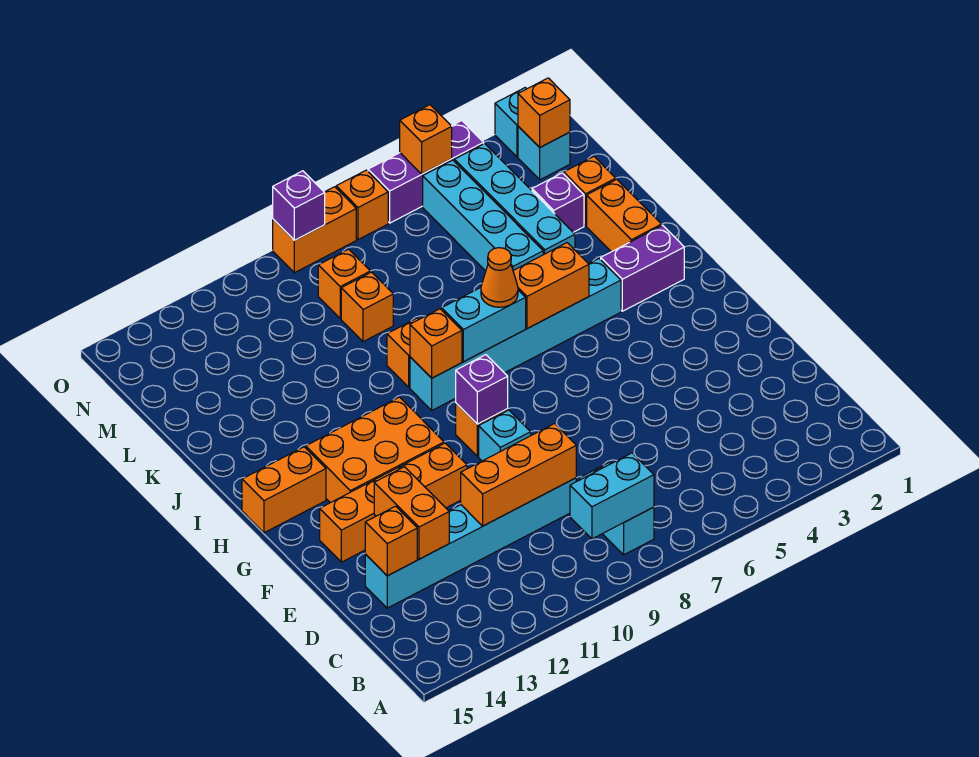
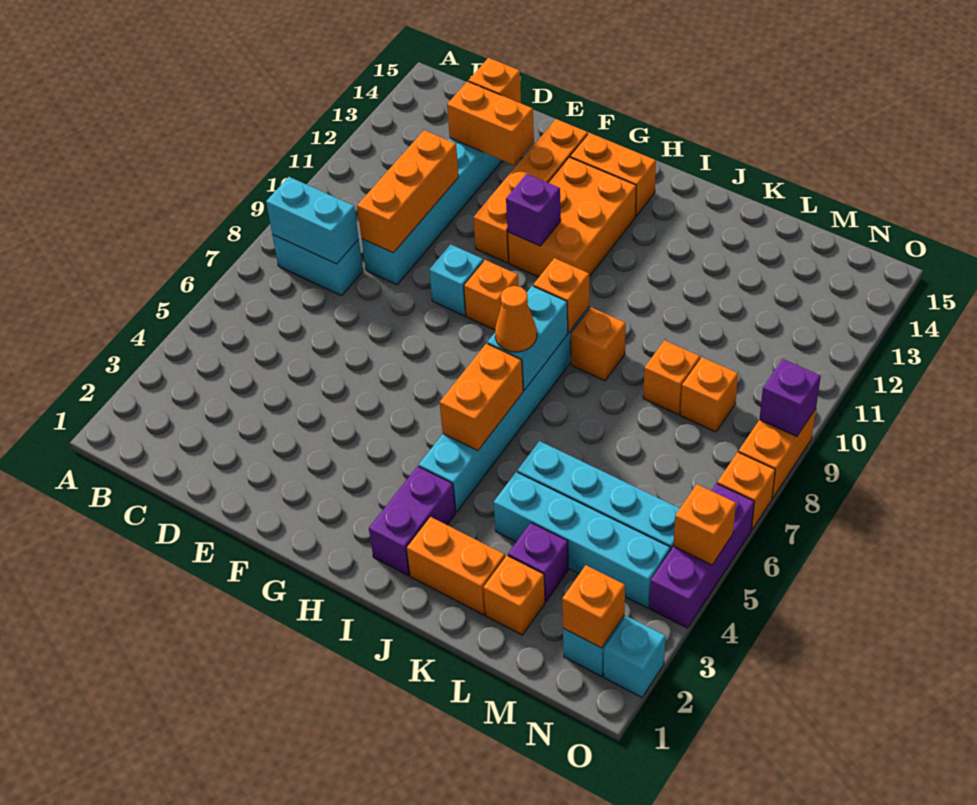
cyan brick B8:B9 level 2 -> cyan brick B8:C8 level 2
purple brick G9 level 2 -> purple brick G11 level 2
orange brick H14:H15 level 1 -> orange brick G14:H14 level 1

